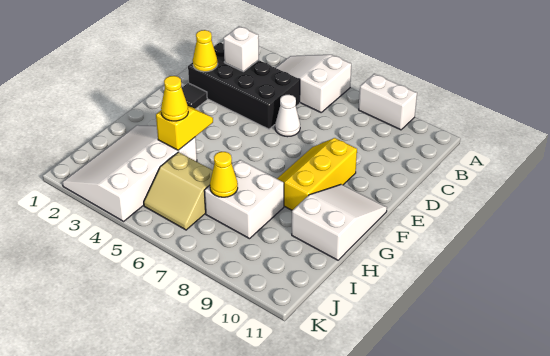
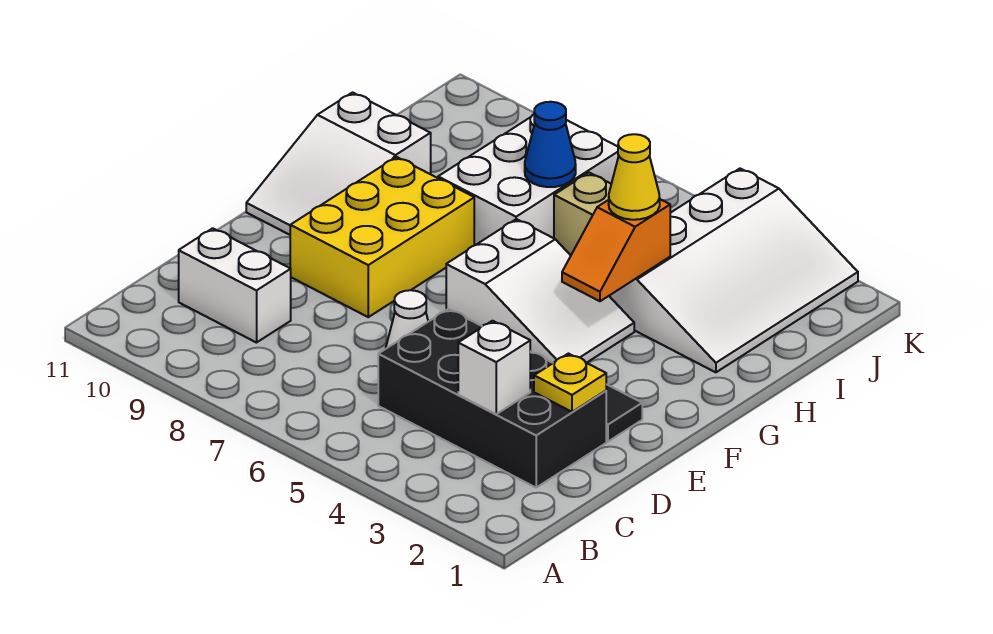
white slope A4:B6 level 1 top 6 -> white slope F4:G6 level 1 top 6
white brick A8:A9 level 1 -> white brick C9:C10 level 1
yellow cone D2 level 2 -> yellow plate D2 level 2
yellow slope E8:G9 level 1 top 9 -> yellow brick E8:G9 level 1
yellow slope G4:H4 level 2 top H -> orange slope G4:H4 level 2 top H
white brick H7:I8 level 1 -> white brick H7:J8 level 1
yellow cone I7 level 2 -> blue cone I7 level 2

